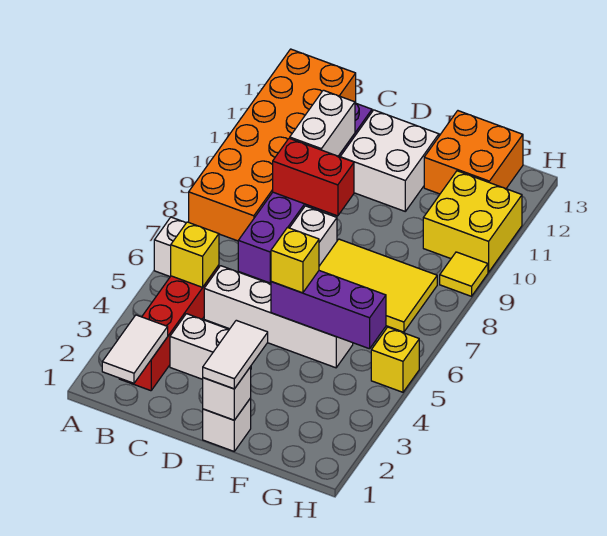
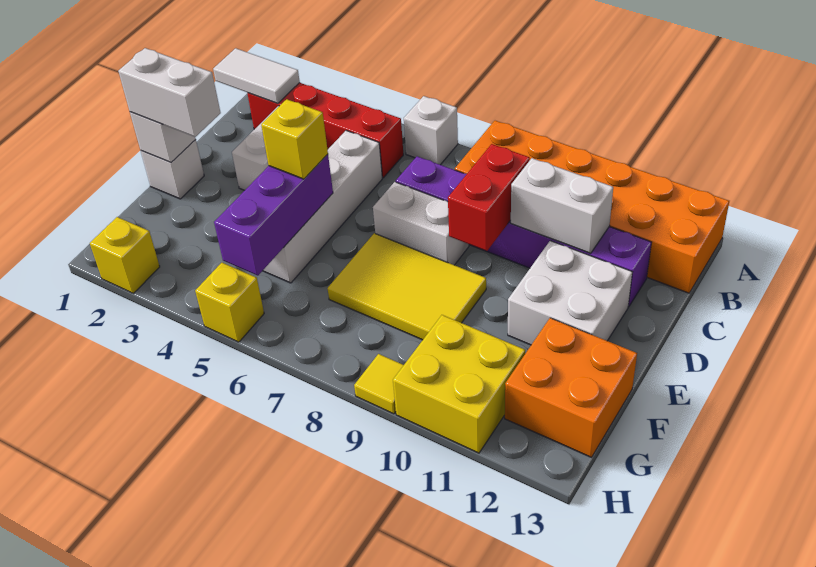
yellow brick B5 level 2 -> yellow brick H2 level 1
white tile E1:E2 level 3 -> white brick E1:E2 level 3
yellow tile E7:G8 level 1 -> yellow tile E7:F9 level 1

